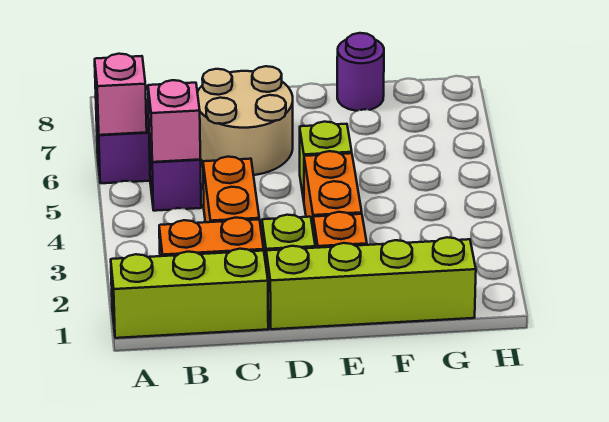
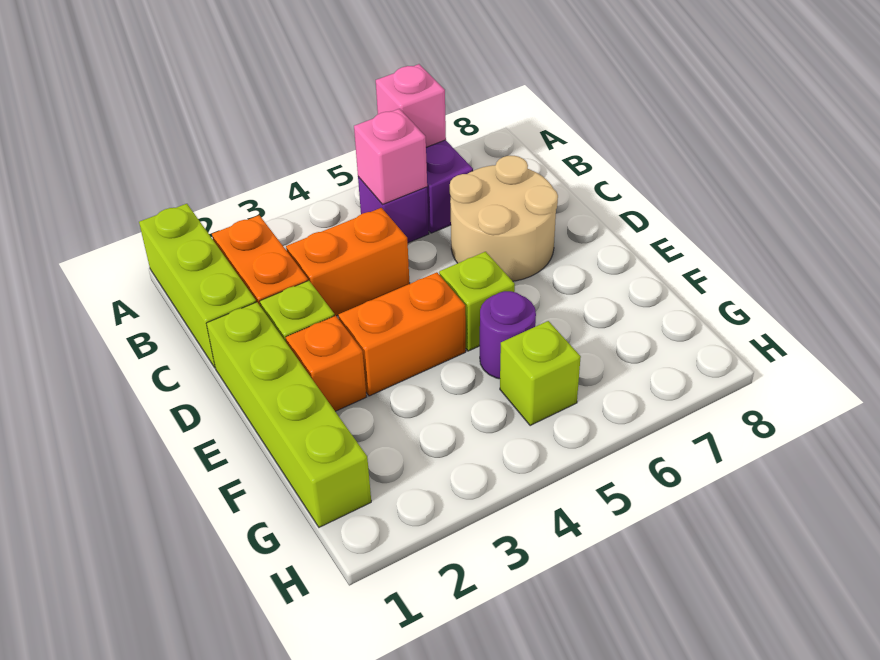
purple round brick F8 level 1 -> purple round brick F5 level 1
none -> lime brick G5 level 1

